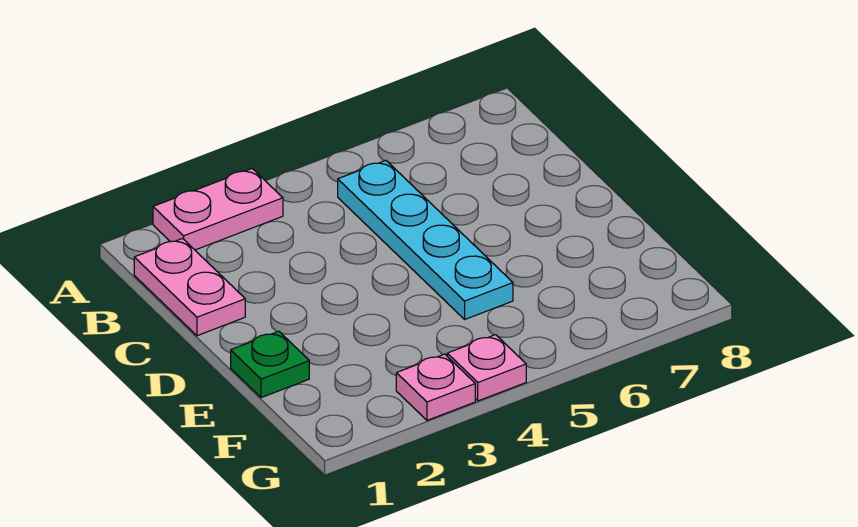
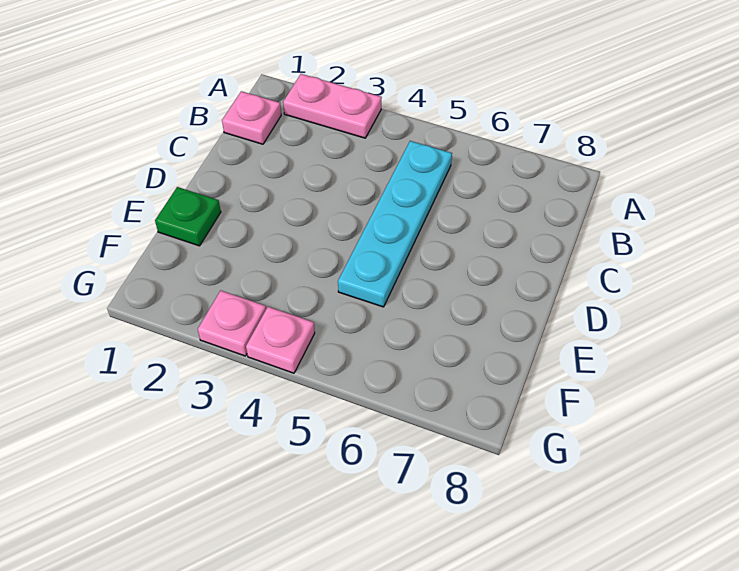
pink plate B1:C1 level 1 -> pink plate B1 level 1

